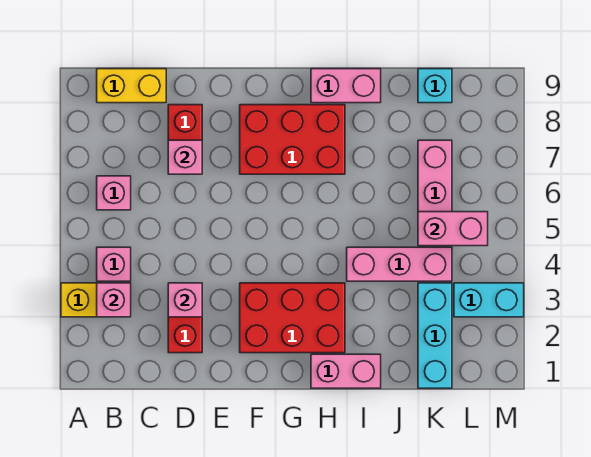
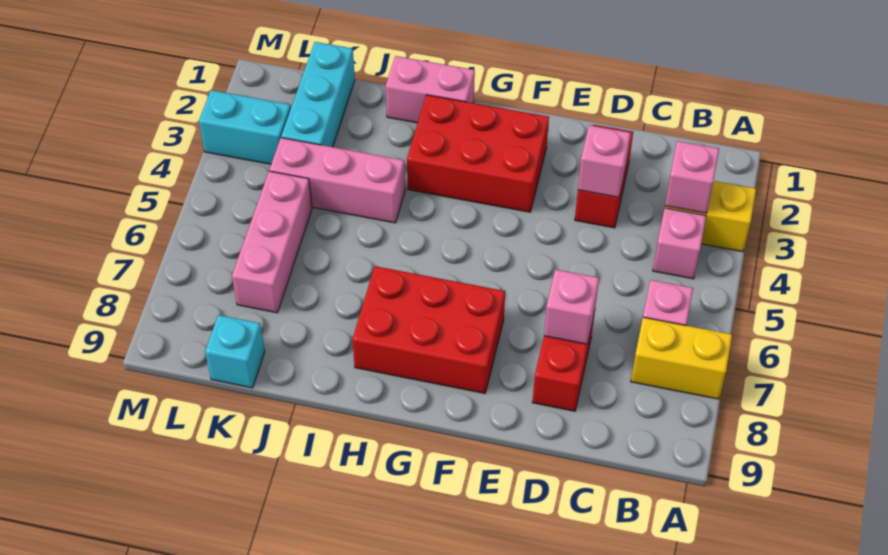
yellow brick B9:C9 level 1 -> yellow brick A7:B7 level 1
pink brick H9:I9 level 1 -> none
pink brick K5:L5 level 2 -> none

